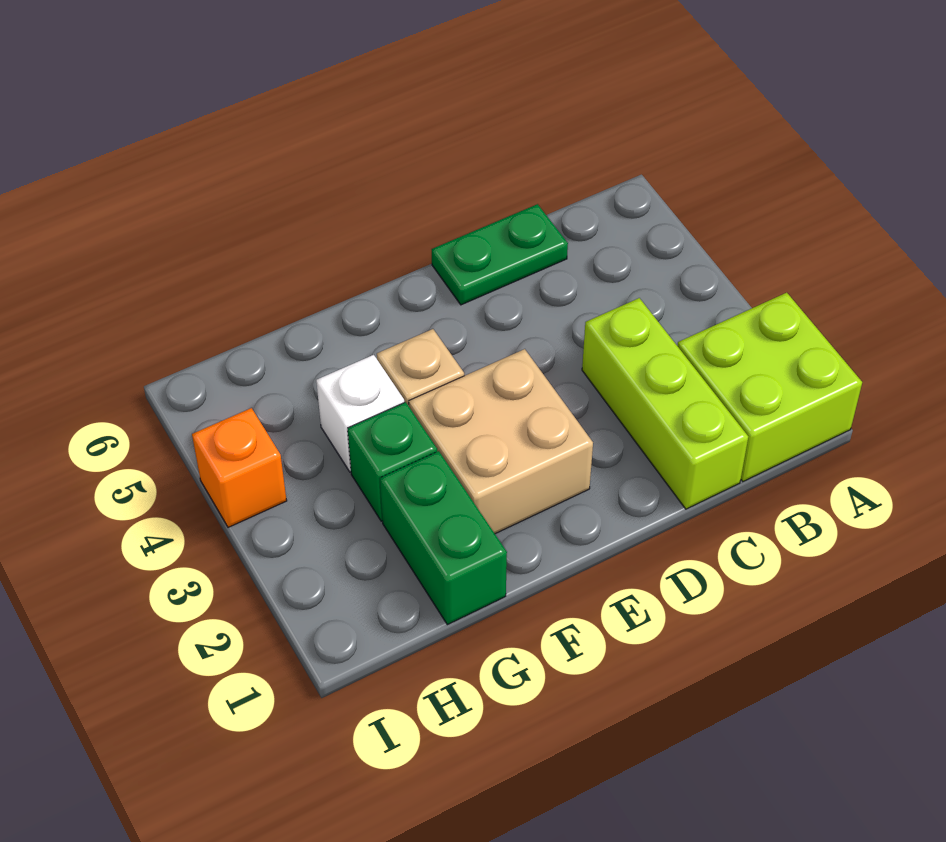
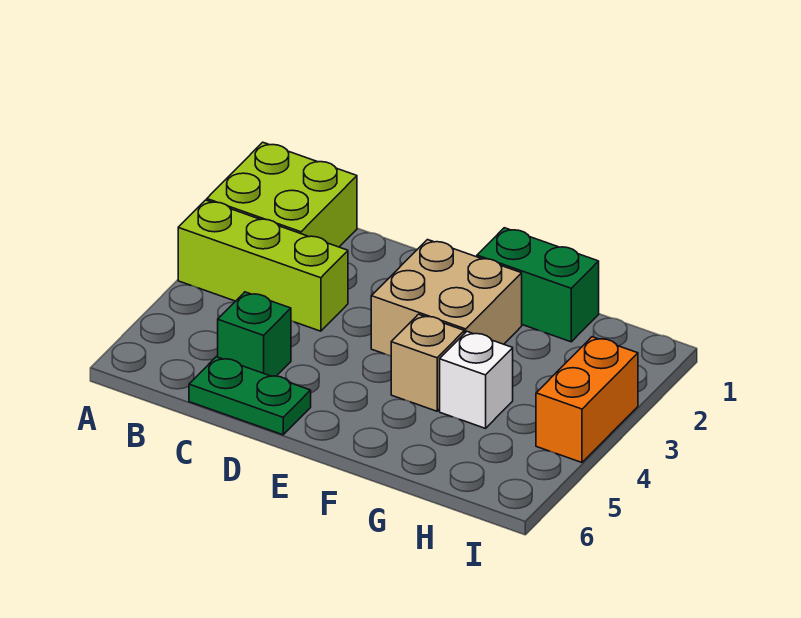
lime brick C1:C3 level 1 -> lime brick A3:C3 level 1
green brick G1:G2 level 1 -> green brick F1:G1 level 1
green brick G3 level 1 -> green brick C5 level 1
orange brick I4 level 1 -> orange brick I3:I4 level 1

